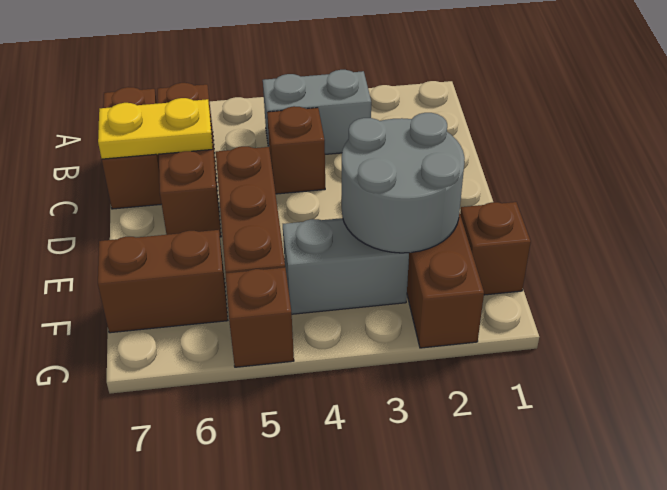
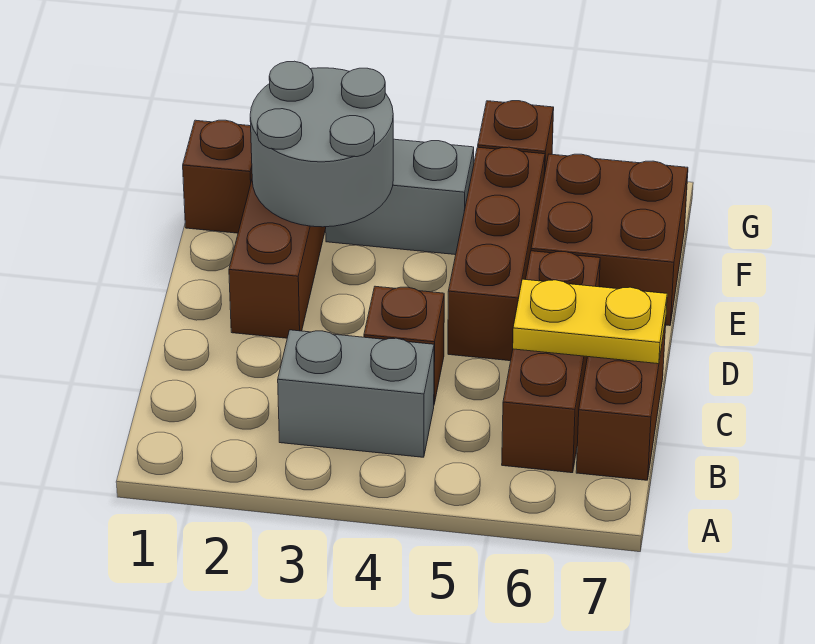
brown brick F6:F7 level 1 -> brown brick E6:F7 level 1

